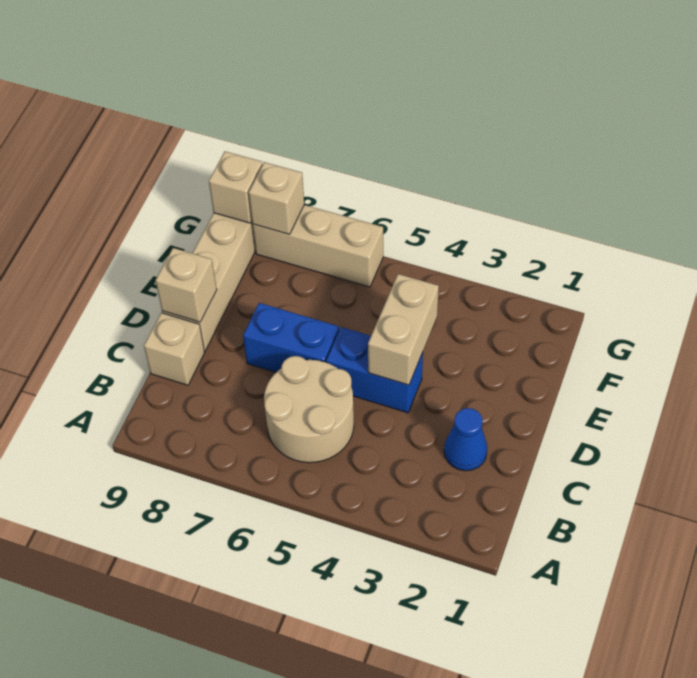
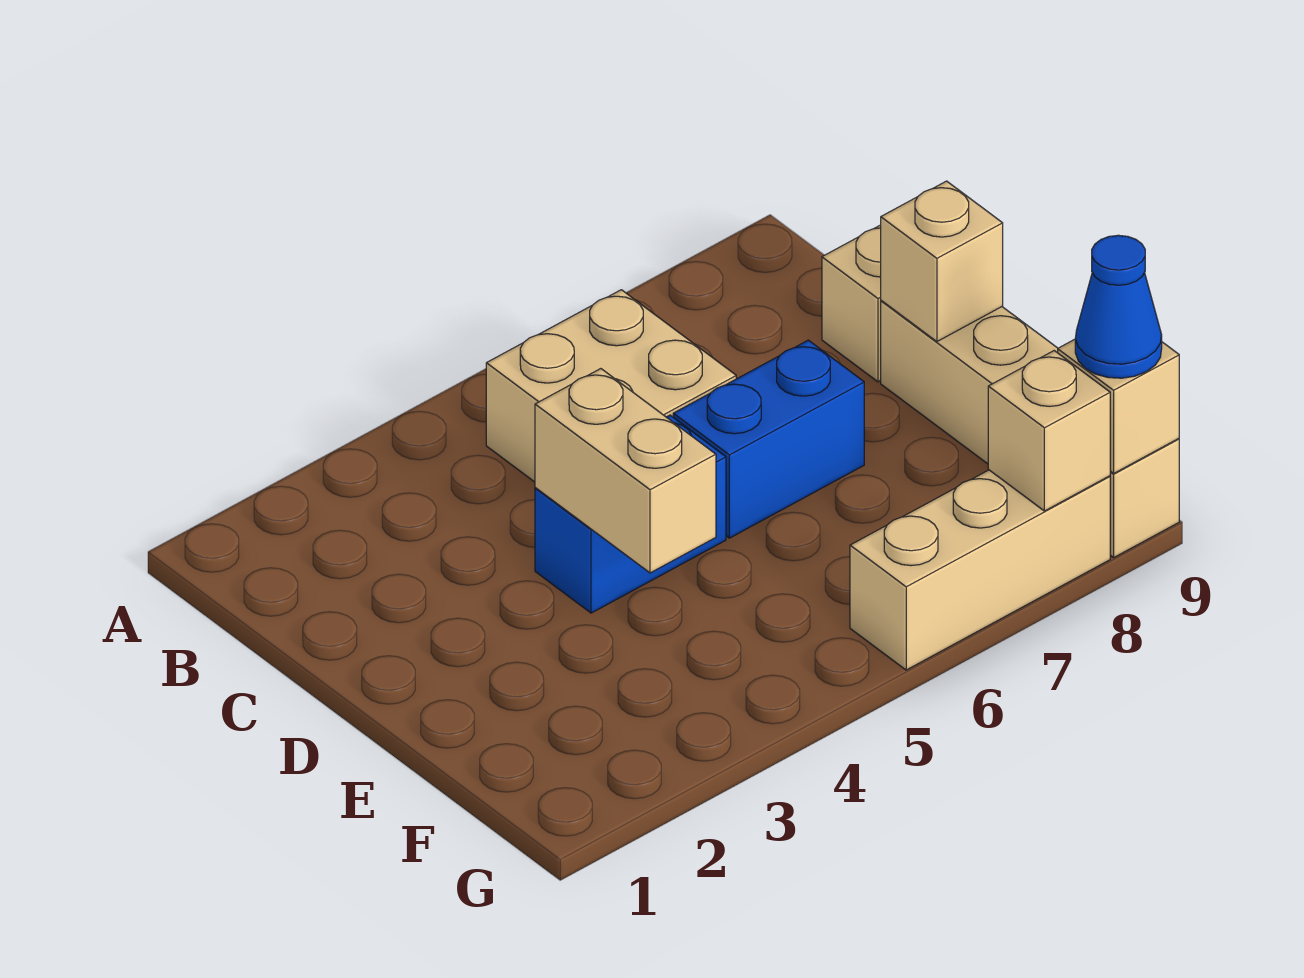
tan round brick B5:C6 level 1 -> tan brick B5:C6 level 1
blue cone C2 level 1 -> blue cone G9 level 3

